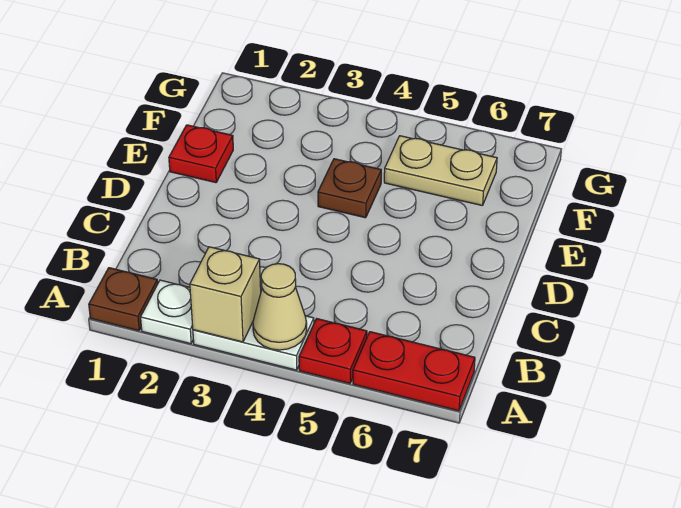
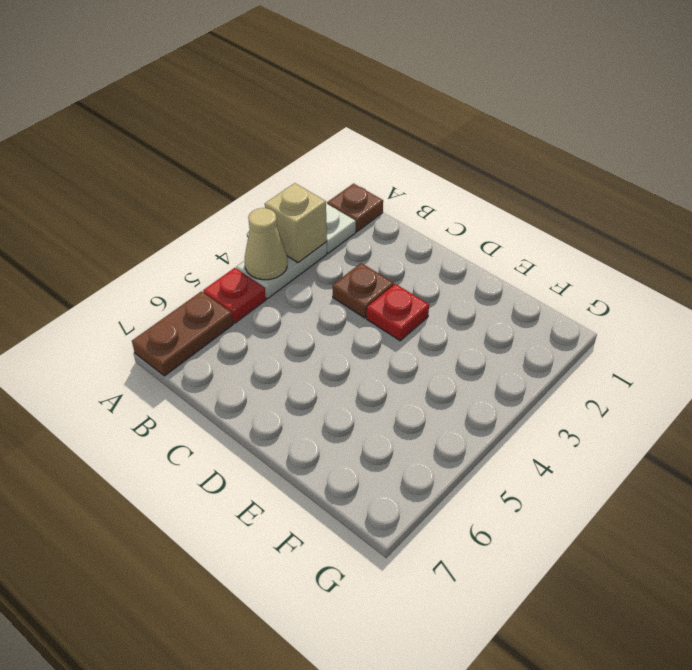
red plate A6:A7 level 1 -> brown plate A6:A7 level 1
red plate E1 level 1 -> red plate D3 level 1
brown plate E4 level 1 -> brown plate C3 level 1
tan plate F5:F6 level 1 -> none

